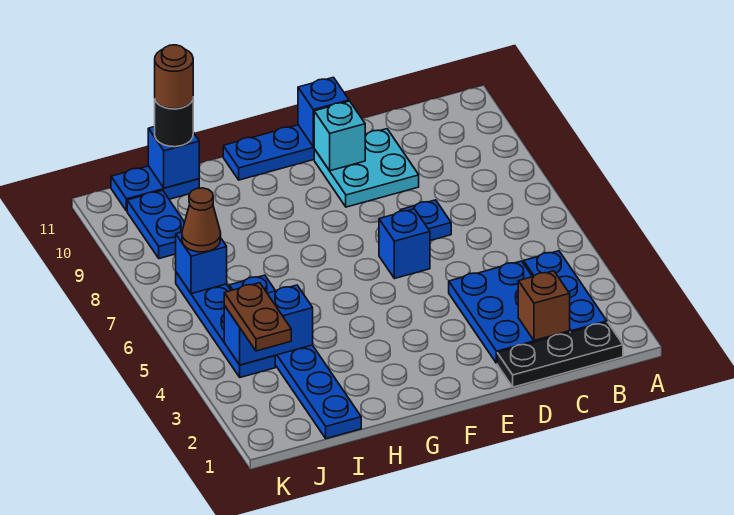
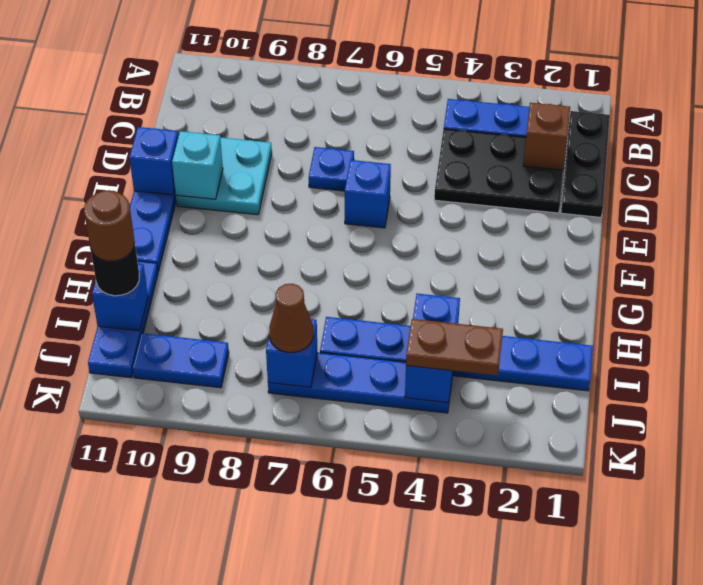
blue plate C2:D4 level 1 -> black plate C2:D4 level 1
blue plate I11:J11 level 1 -> blue plate H11:J11 level 1

